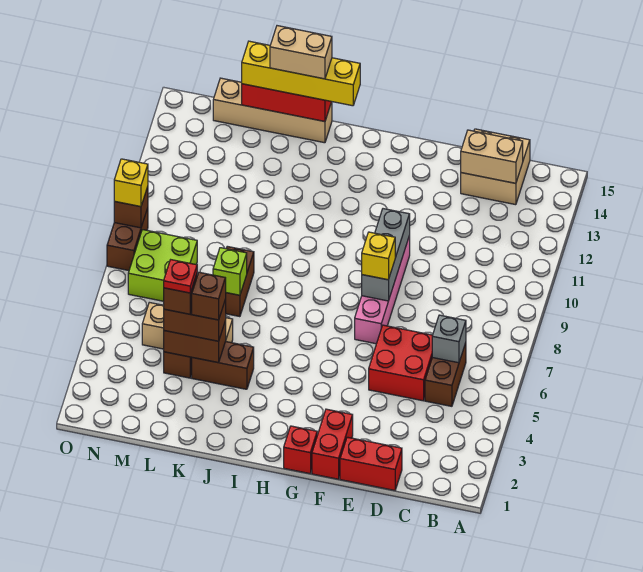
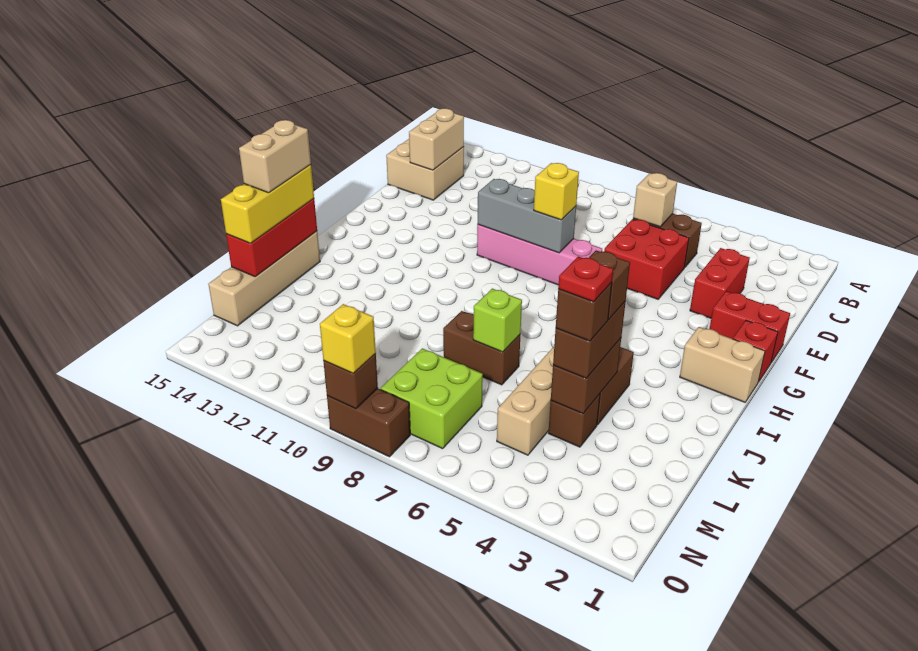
grey brick C6 level 2 -> tan brick C6 level 2
red brick D1:E1 level 1 -> red brick D3:E3 level 1
none -> tan brick H1:H2 level 1
yellow brick I15:L15 level 3 -> yellow brick J15:L15 level 3

